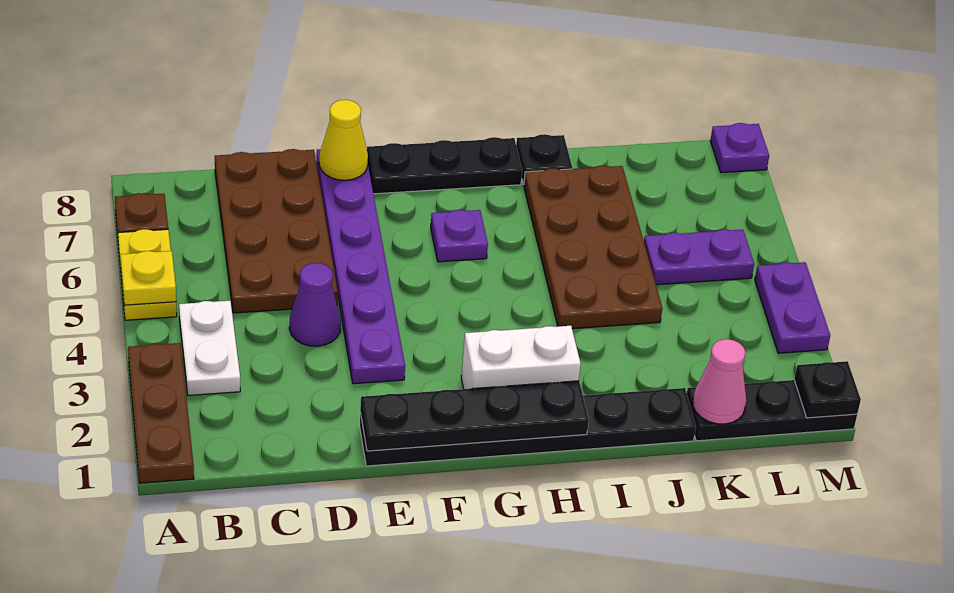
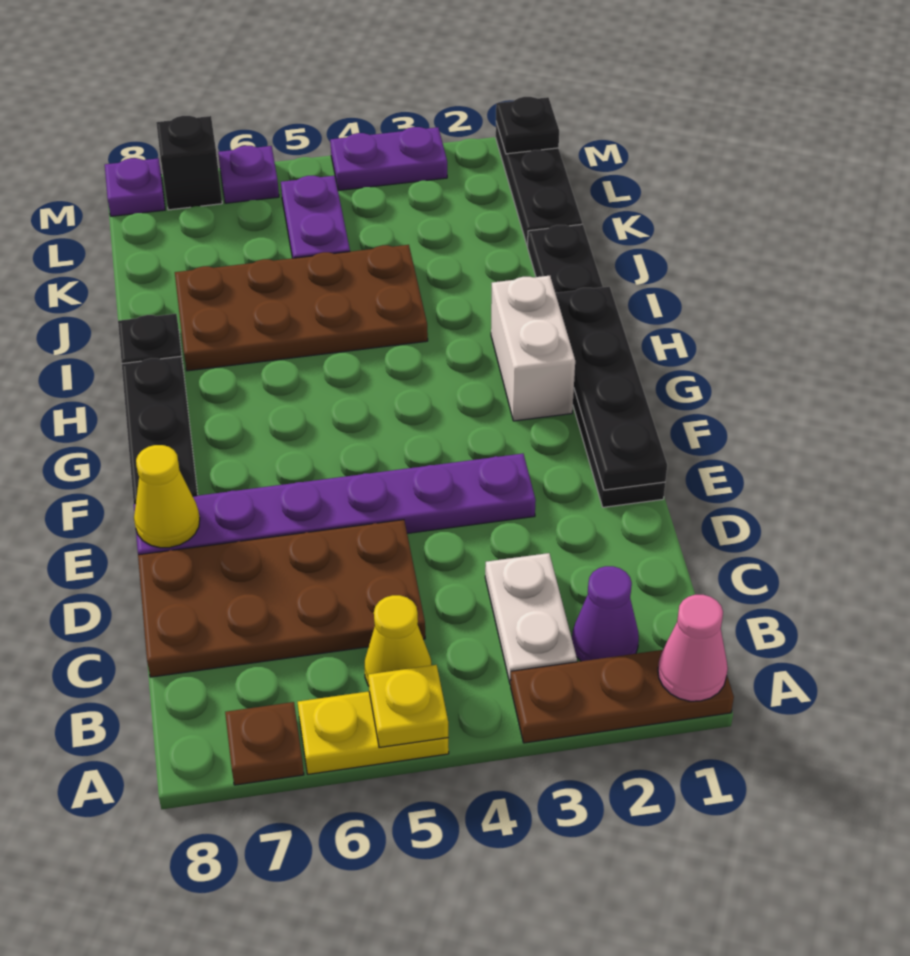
white plate B3:B4 level 1 -> white plate B3:C3 level 1
none -> yellow cone B5 level 1
purple cone D4 level 1 -> purple cone B2 level 1
purple plate G6 level 1 -> purple plate M6 level 1
pink cone K1 level 2 -> pink cone A1 level 2
none -> black brick M7 level 1

